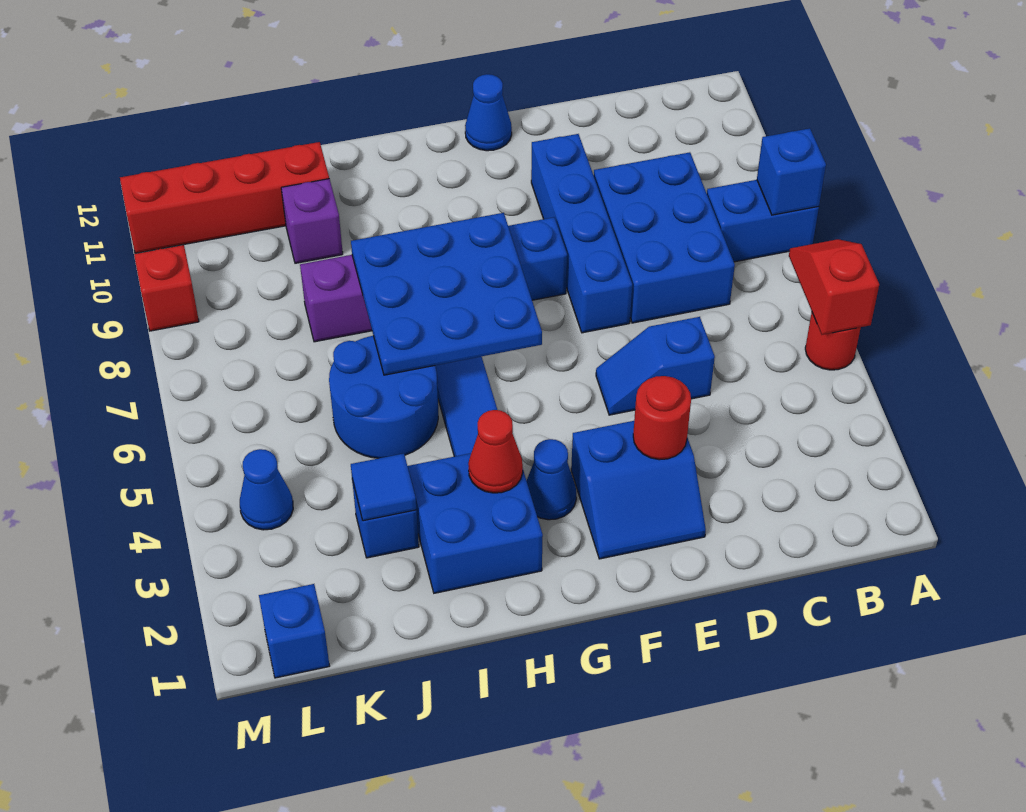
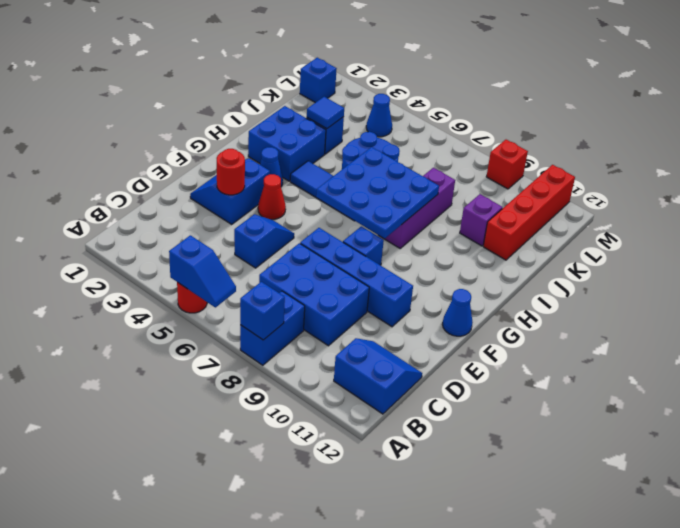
red slope A5:A6 level 2 top 5 -> blue slope A5:A6 level 2 top 5
none -> blue slope B11:C12 level 1 top B
red cone H3 level 2 -> red cone F4 level 1

